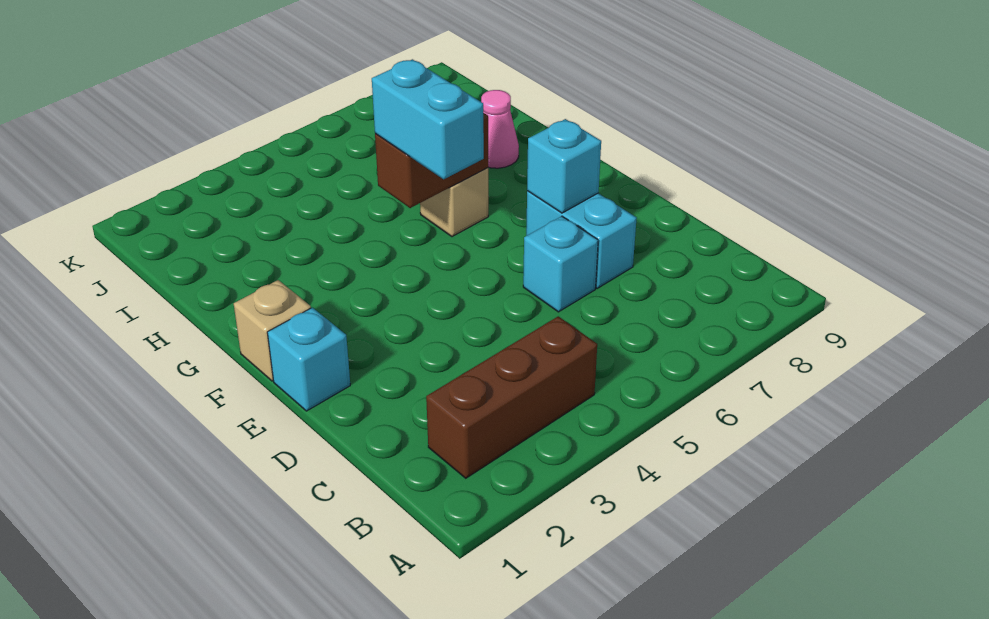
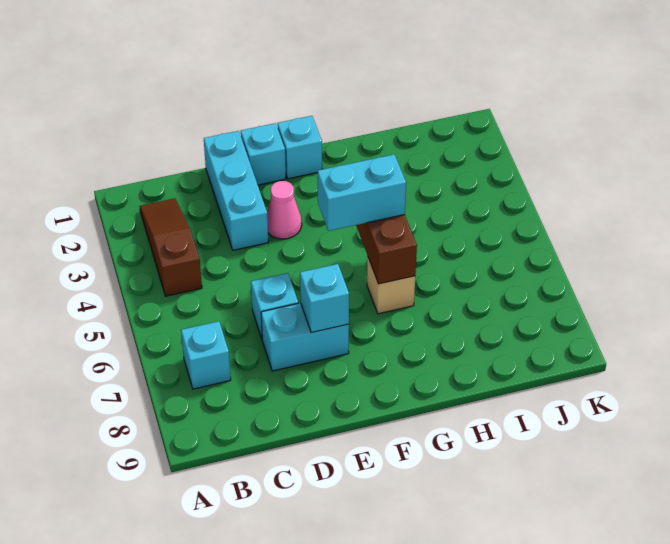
brown brick B2:B4 level 1 -> brown slope B2:B4 level 1 top 4
none -> cyan brick B7 level 1
none -> cyan brick D1:D3 level 1
tan brick F1 level 1 -> cyan brick F1 level 1
pink cone H8 level 1 -> pink cone E3 level 1

